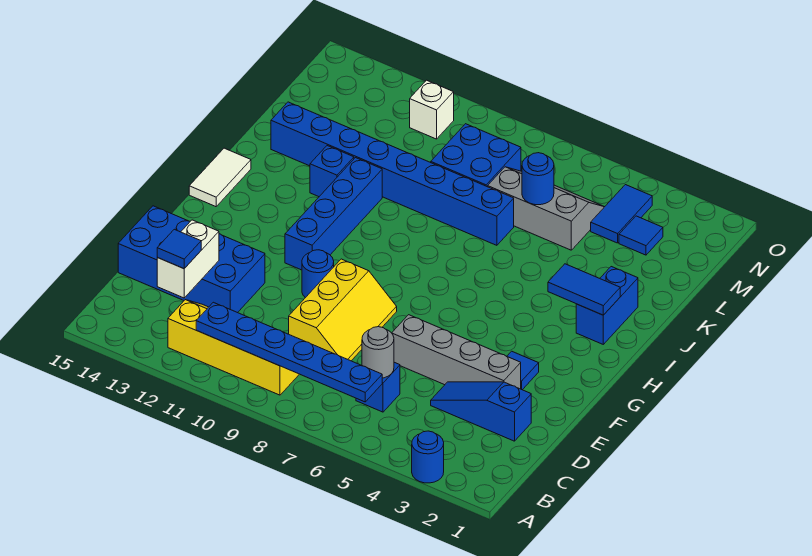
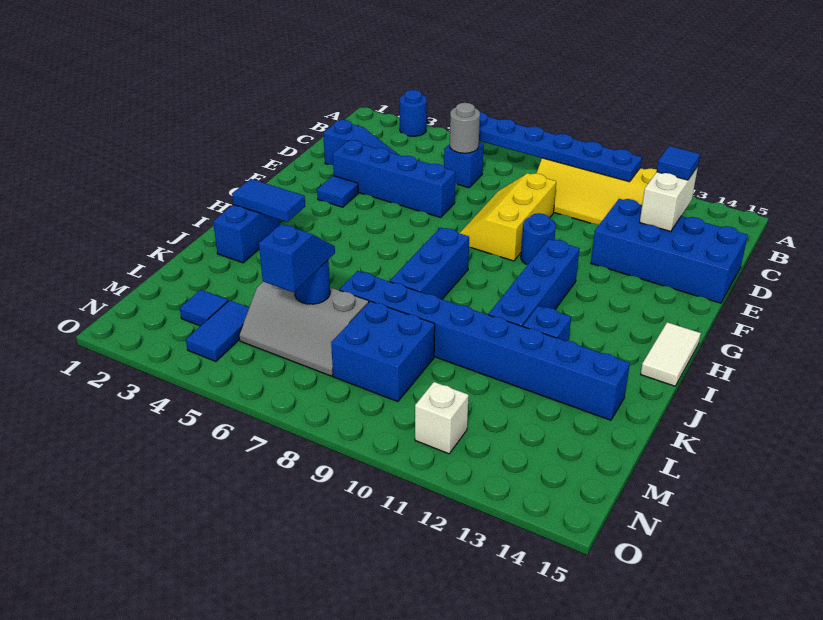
grey brick E3:E6 level 1 -> blue brick E3:E6 level 1
none -> blue brick H8:J8 level 1
none -> blue slope L6:M6 level 3 top M

